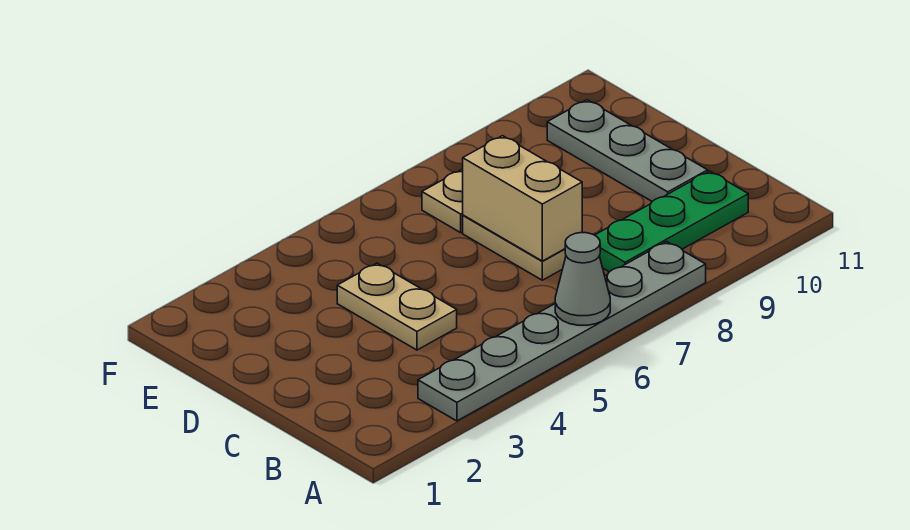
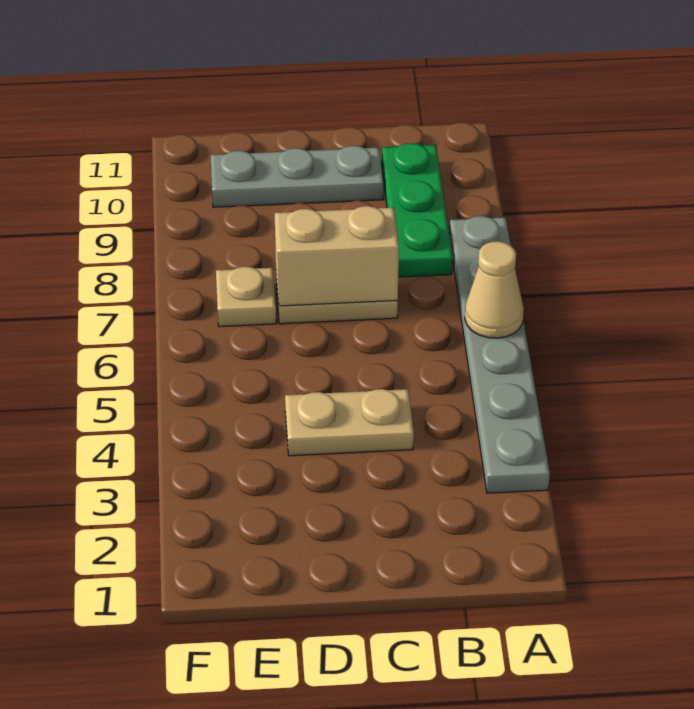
grey cone A6 level 2 -> tan cone A6 level 2

